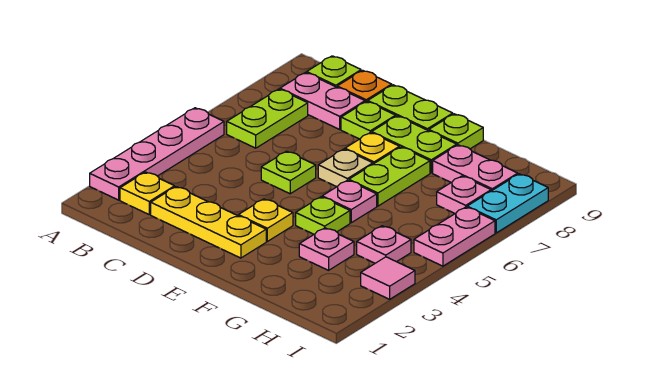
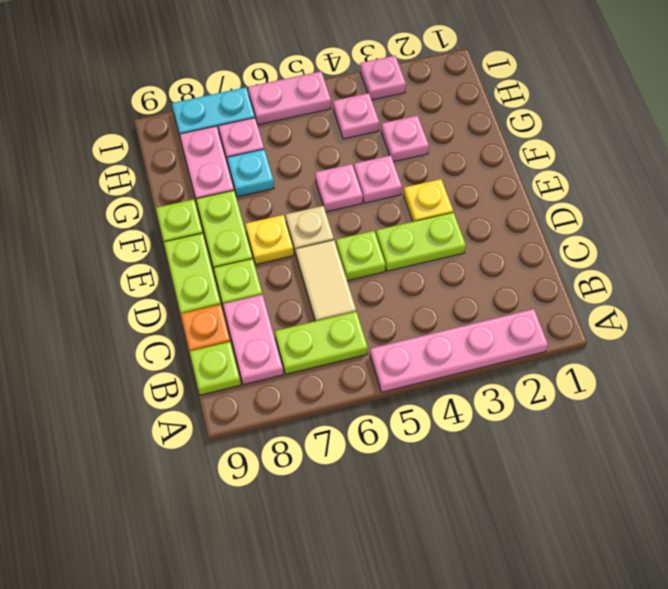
yellow plate B2 level 1 -> none
yellow plate C2:E2 level 1 -> none
none -> tan tile C6:D6 level 1
lime plate F4 level 1 -> pink plate F4 level 1
lime plate F6:F7 level 1 -> lime plate D3:D4 level 1
none -> cyan plate G7 level 1
pink tile I3 level 1 -> pink plate I3 level 1

